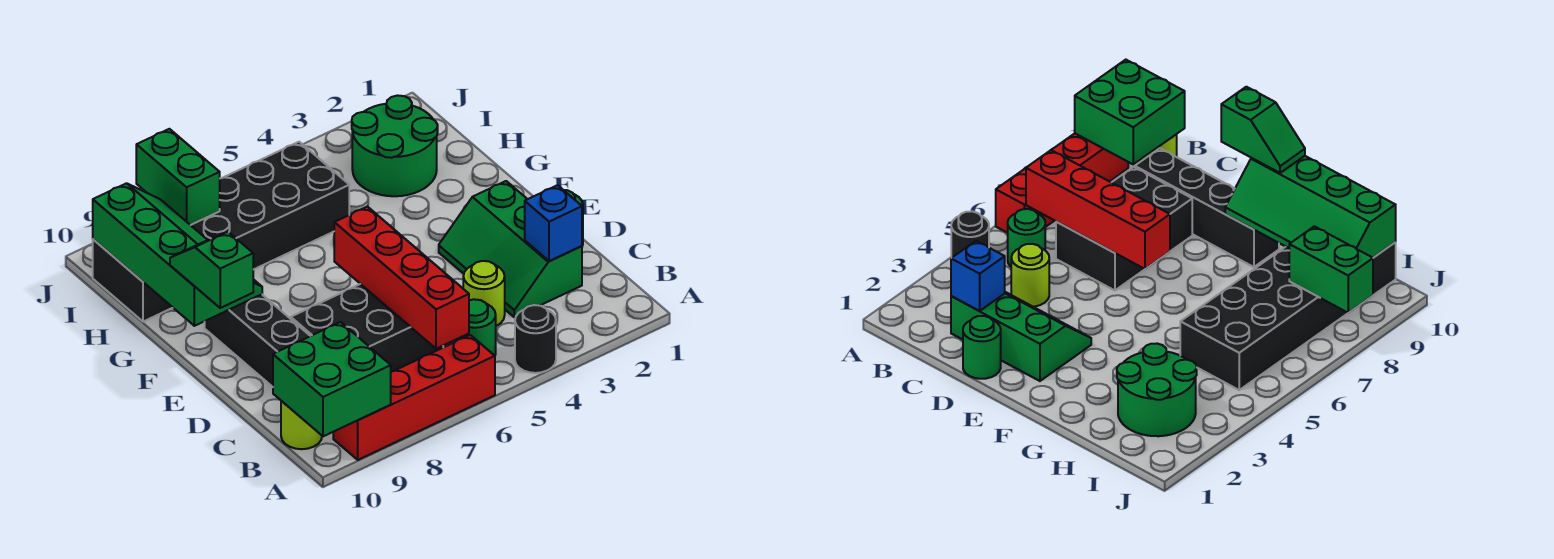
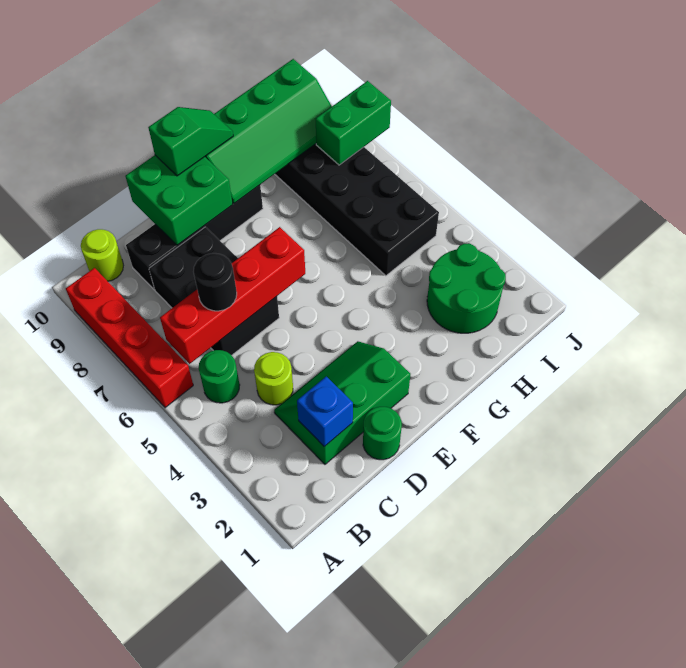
black round brick A4 level 1 -> black round brick C6 level 3
green brick A9:B10 level 2 -> green brick D9:E10 level 2

